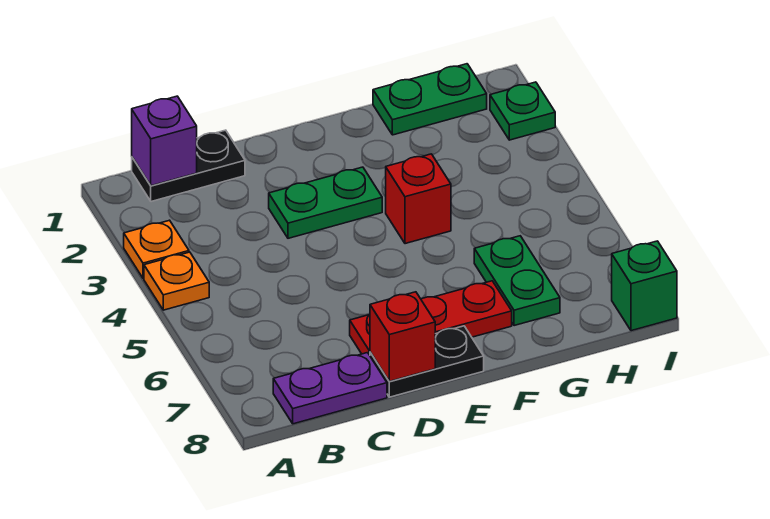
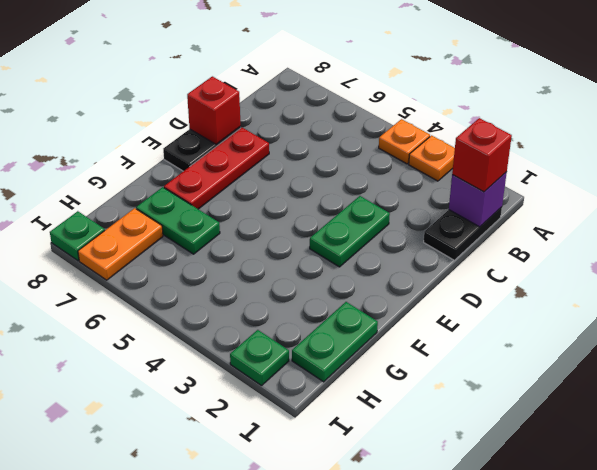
purple plate B8:C8 level 1 -> none
red brick F4 level 1 -> red brick B1 level 3
none -> orange plate H7:I7 level 1
green brick I8 level 1 -> green plate I8 level 1

